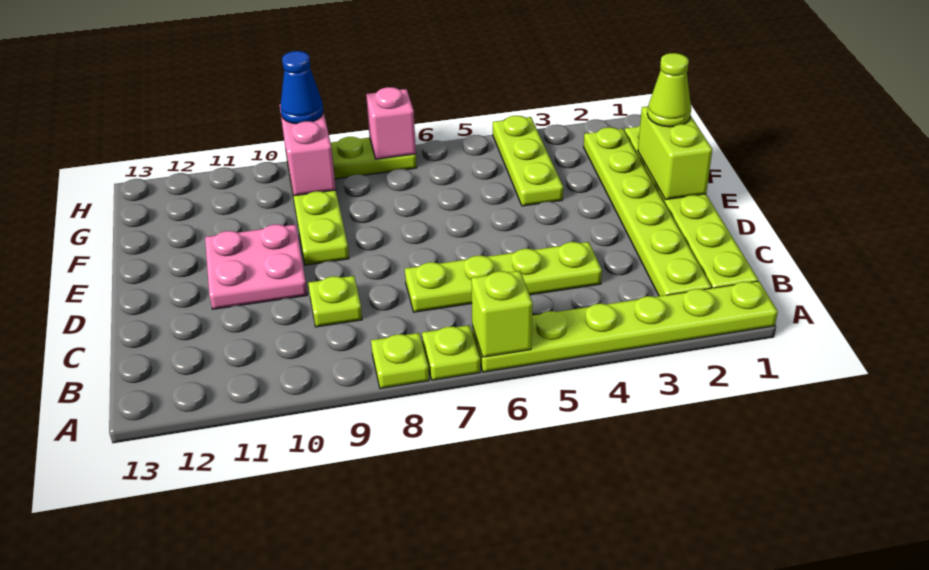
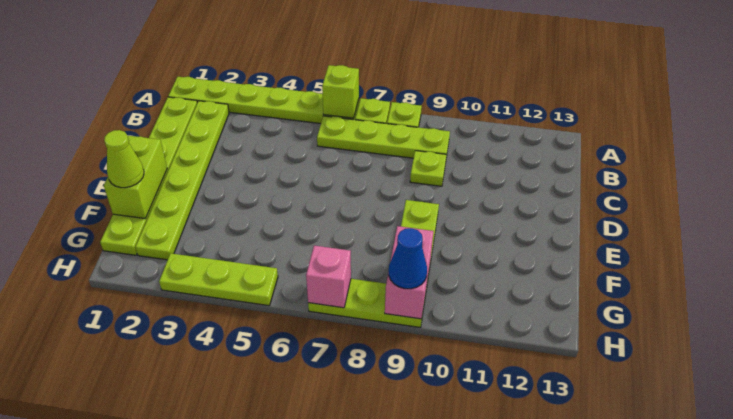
lime plate C4:C7 level 1 -> lime plate B6:B9 level 1
pink plate D10:E11 level 1 -> none
lime plate F4:H4 level 1 -> lime plate H3:H5 level 1

